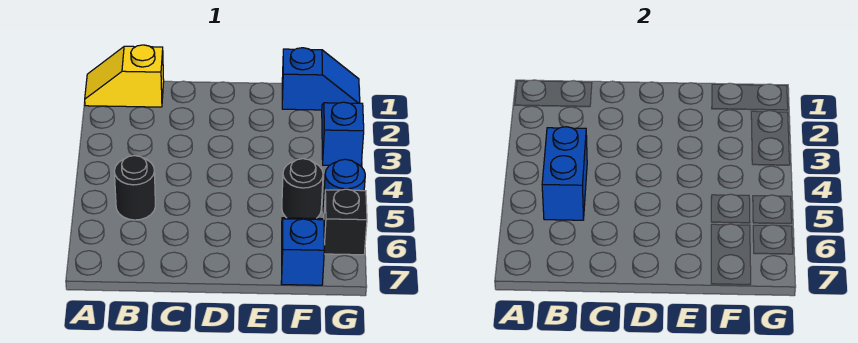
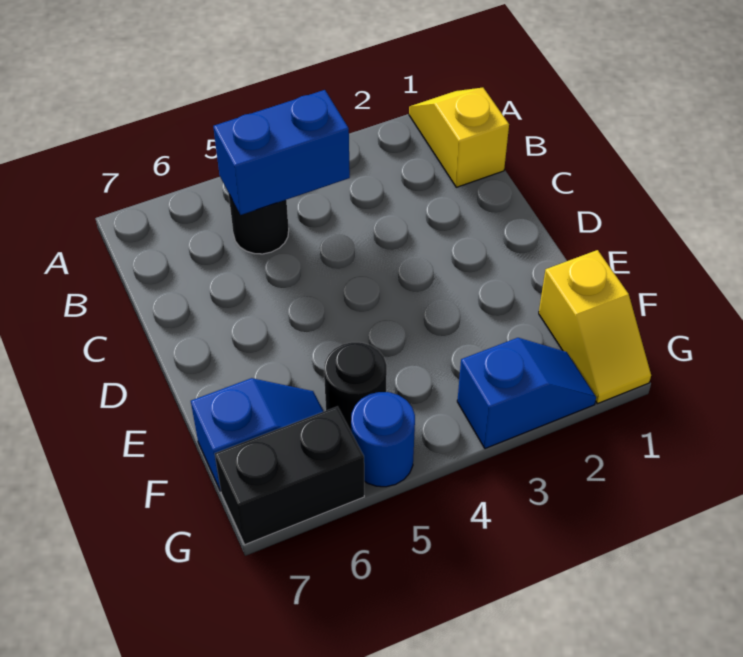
blue slope F1:G1 level 1 top F -> yellow slope F1:G1 level 1 top F
black brick G6 level 1 -> black brick G6:G7 level 1

